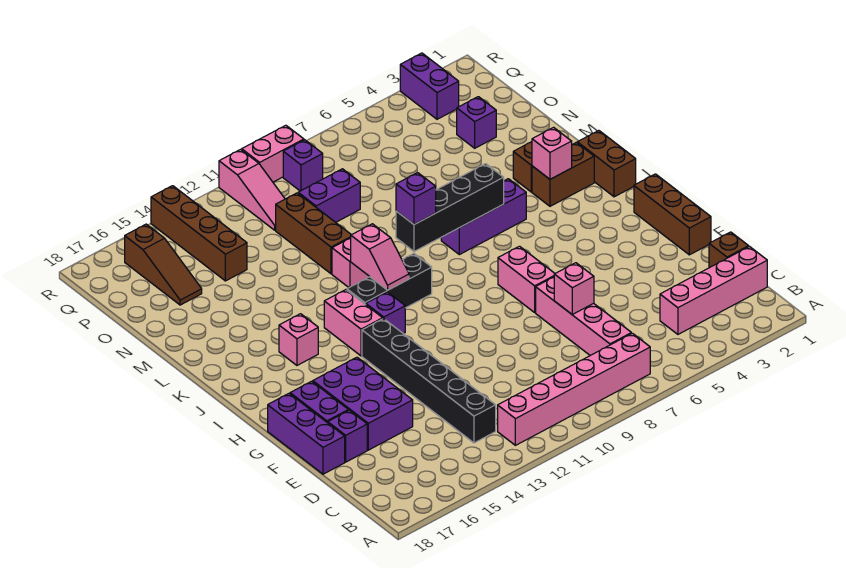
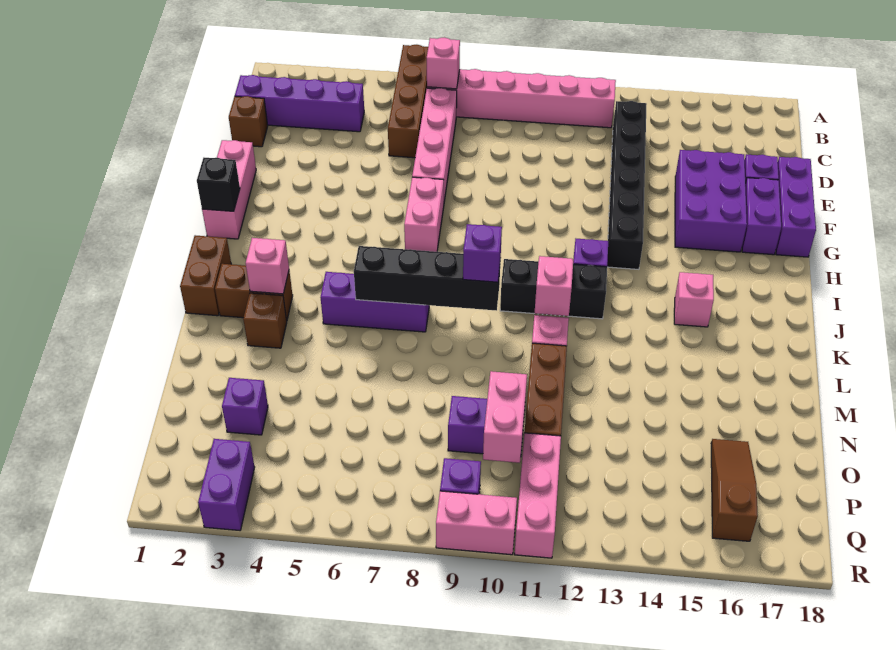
pink brick C1:C4 level 1 -> purple brick C1:C4 level 1
pink brick E7 level 2 -> pink brick B7 level 2
brown brick F1:H1 level 1 -> pink brick F1:H1 level 1
none -> black brick H1 level 2
pink brick I13:J13 level 1 -> pink brick O10:P10 level 2
brown brick O14:R14 level 1 -> brown brick A6:D6 level 1
pink slope P11:R11 level 1 top R -> pink brick P11:R11 level 1

